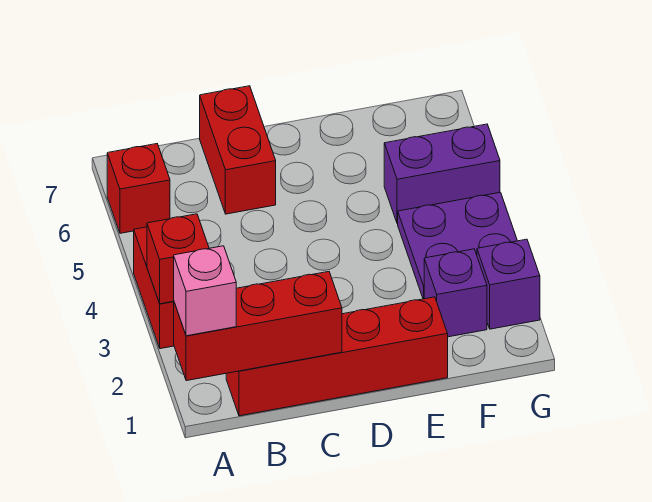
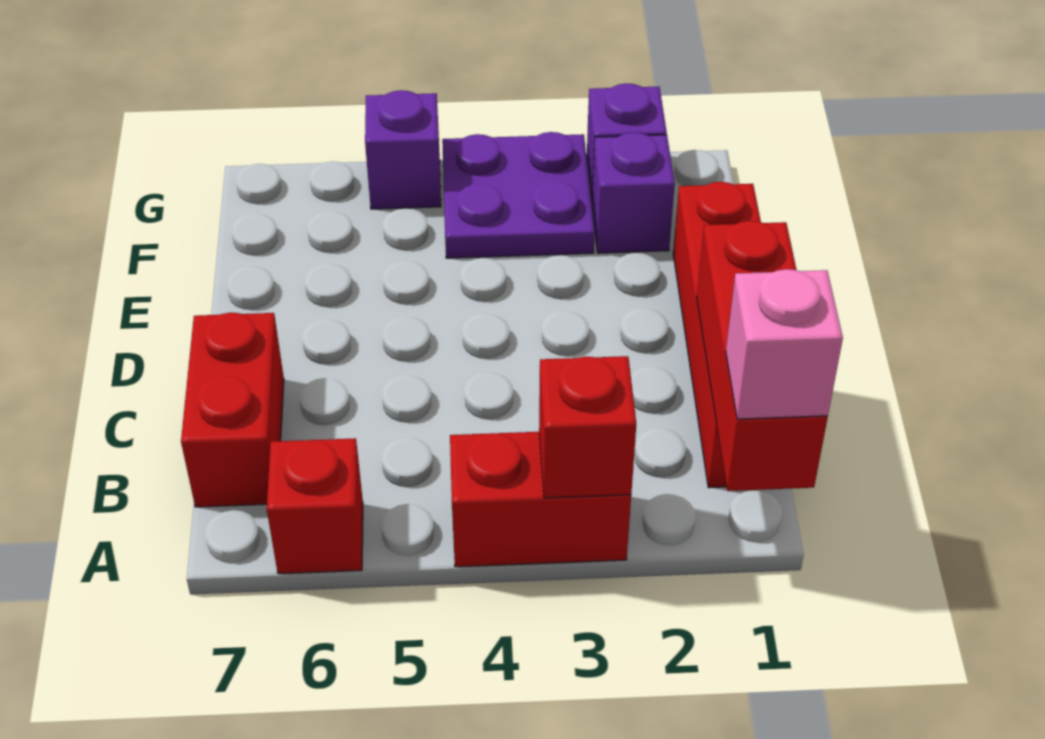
red brick C6:C7 level 1 -> red brick B7:C7 level 1
purple brick F5:G5 level 1 -> purple brick G5 level 1

